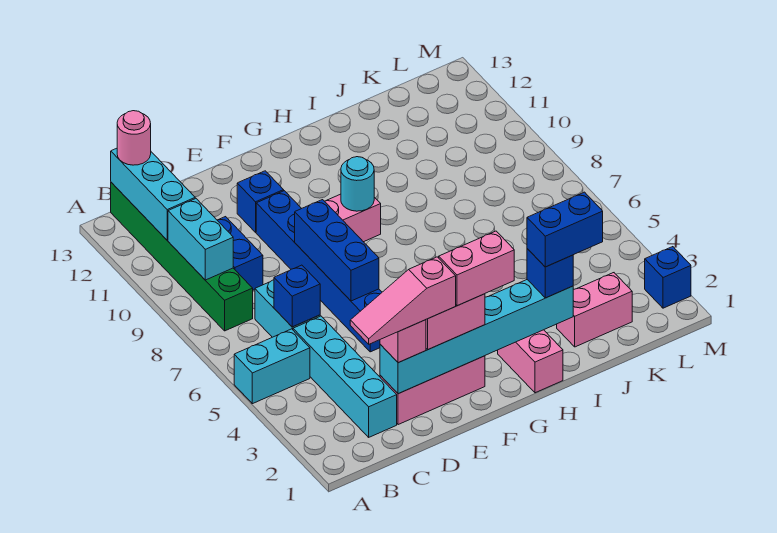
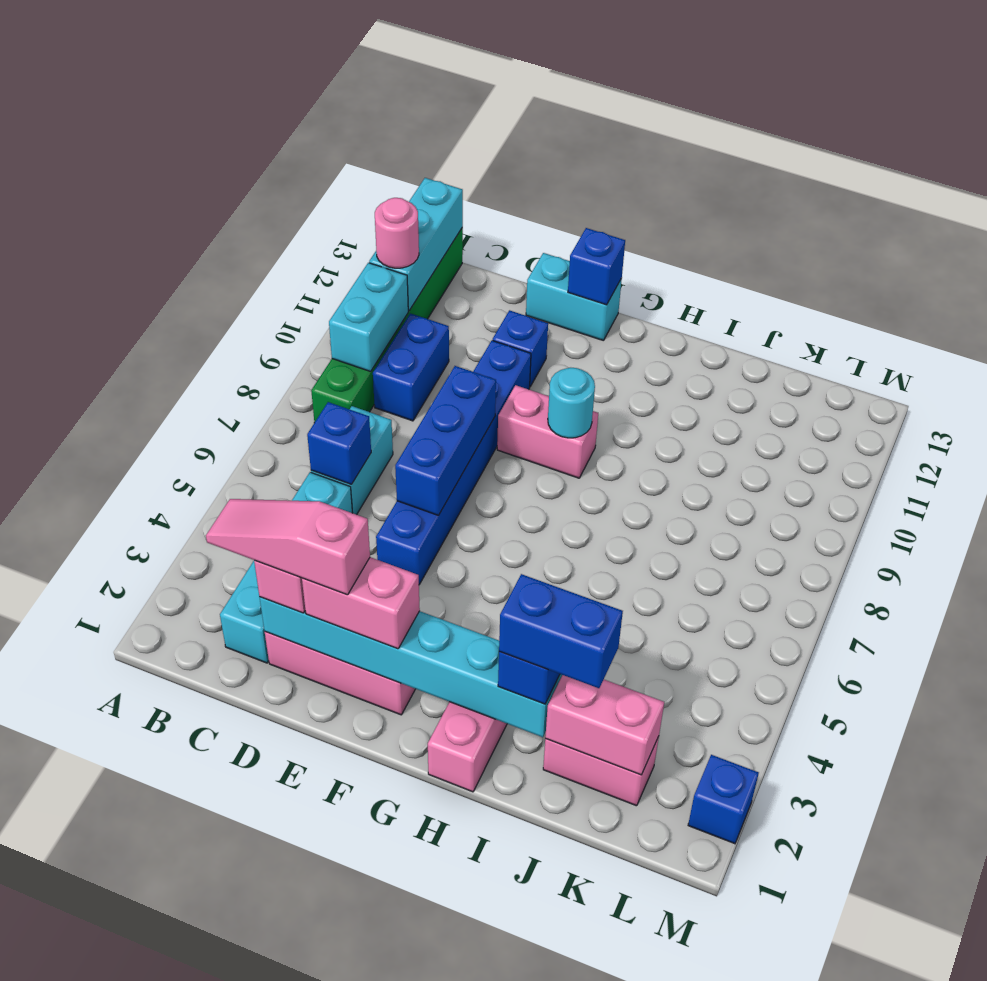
cyan brick A5:B5 level 1 -> cyan brick E13:F13 level 1
pink round brick B13 level 3 -> pink round brick B11 level 3
pink brick F2:G2 level 4 -> pink brick J2:K2 level 2
none -> blue brick F13 level 2

